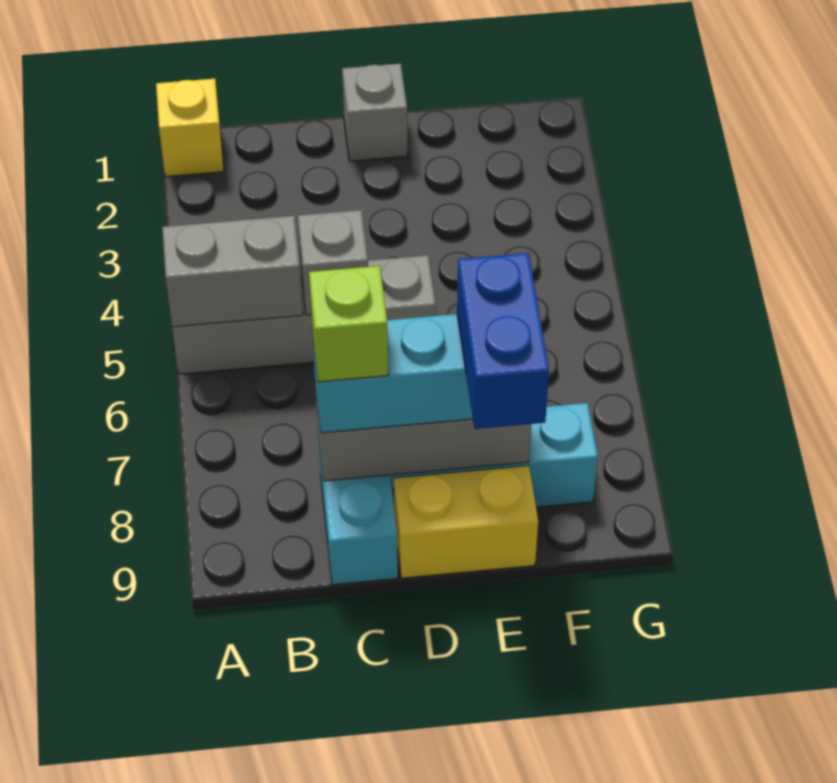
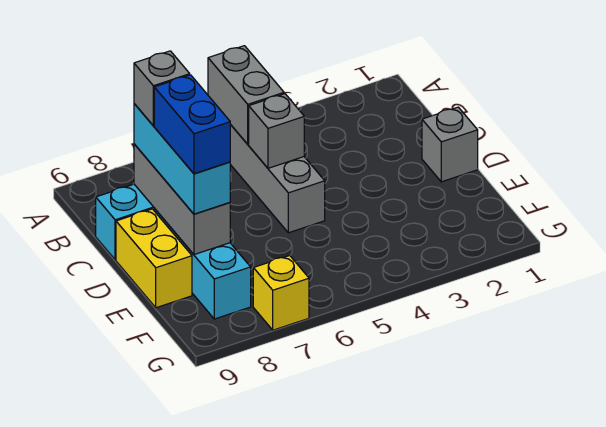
yellow brick A1 level 1 -> yellow brick G7 level 1
lime brick C8 level 4 -> grey brick C8 level 4
blue brick E8:E9 level 4 -> blue brick D8:E8 level 4

